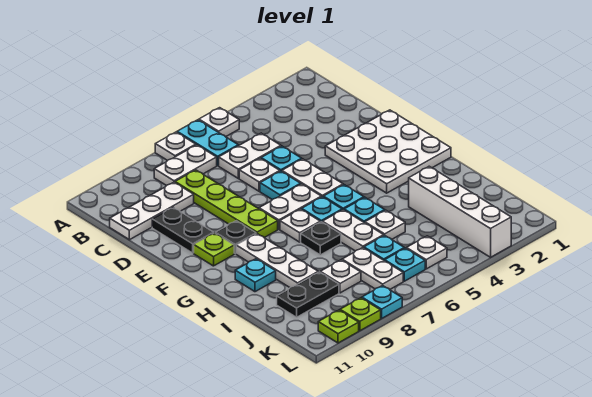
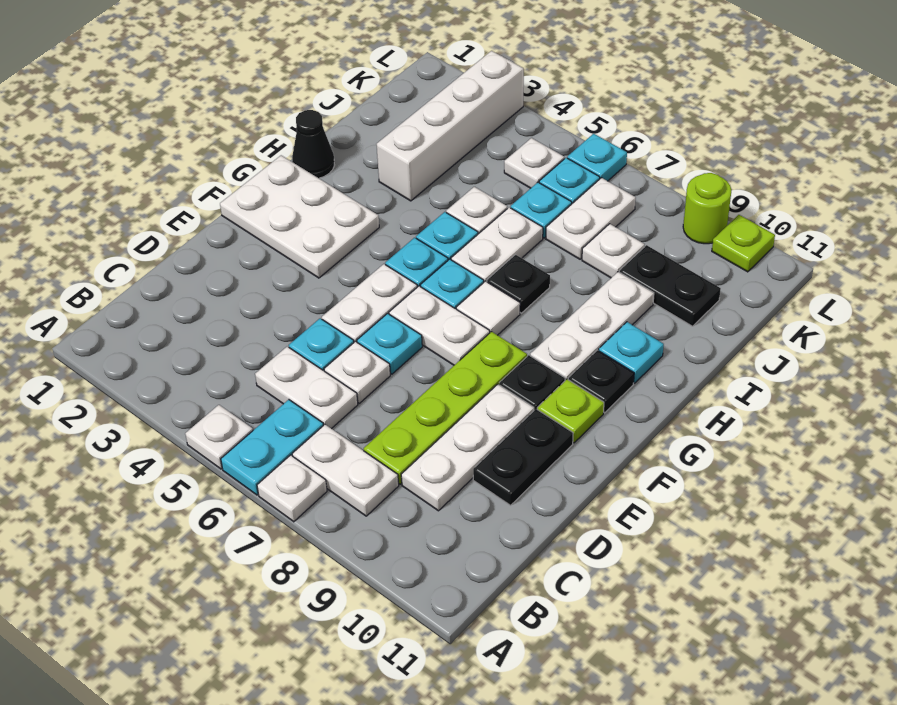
white plate C9:C11 level 1 -> white plate C9:E9 level 1
white plate E1:G3 level 1 -> white plate F1:G3 level 1
white plate G7 level 1 -> white tile G7 level 1
none -> black plate G10 level 1
none -> black cone H1 level 1
cyan plate L8 level 1 -> cyan plate L6 level 1
lime plate L9 level 1 -> lime round brick L9 level 1

